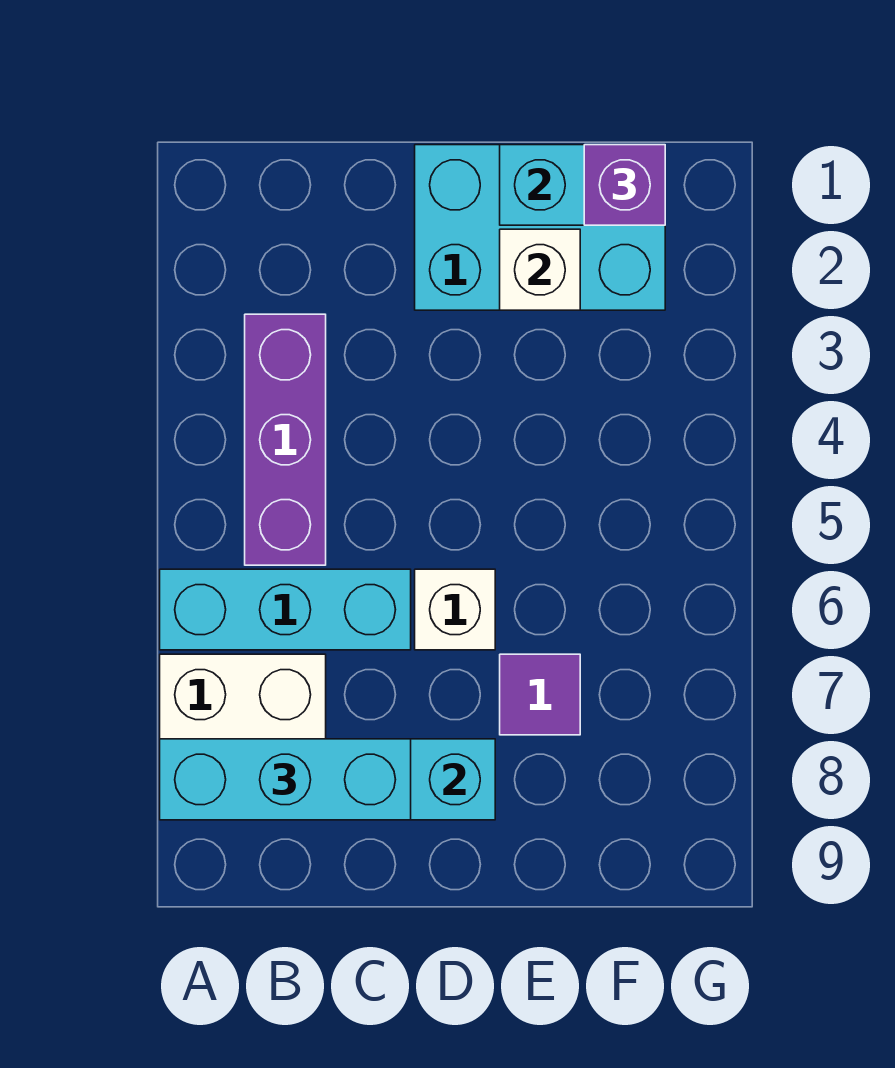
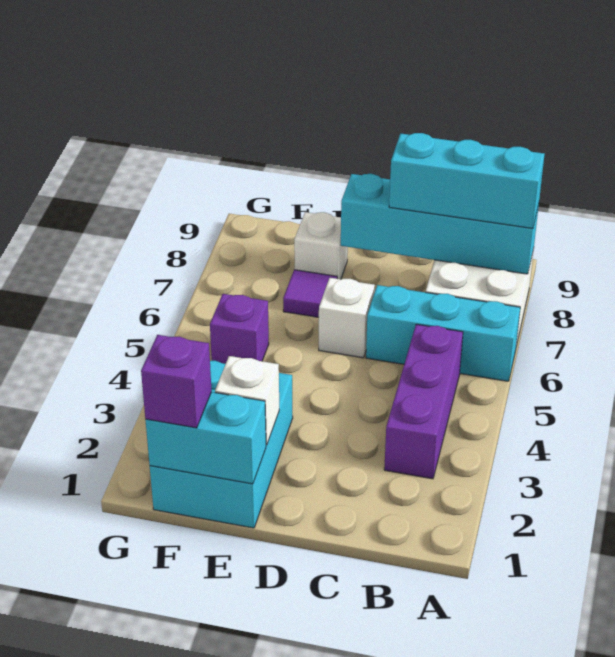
cyan brick D1:F2 level 1 -> cyan brick E1:F3 level 1
none -> white brick E8 level 1
none -> purple brick F5 level 1

